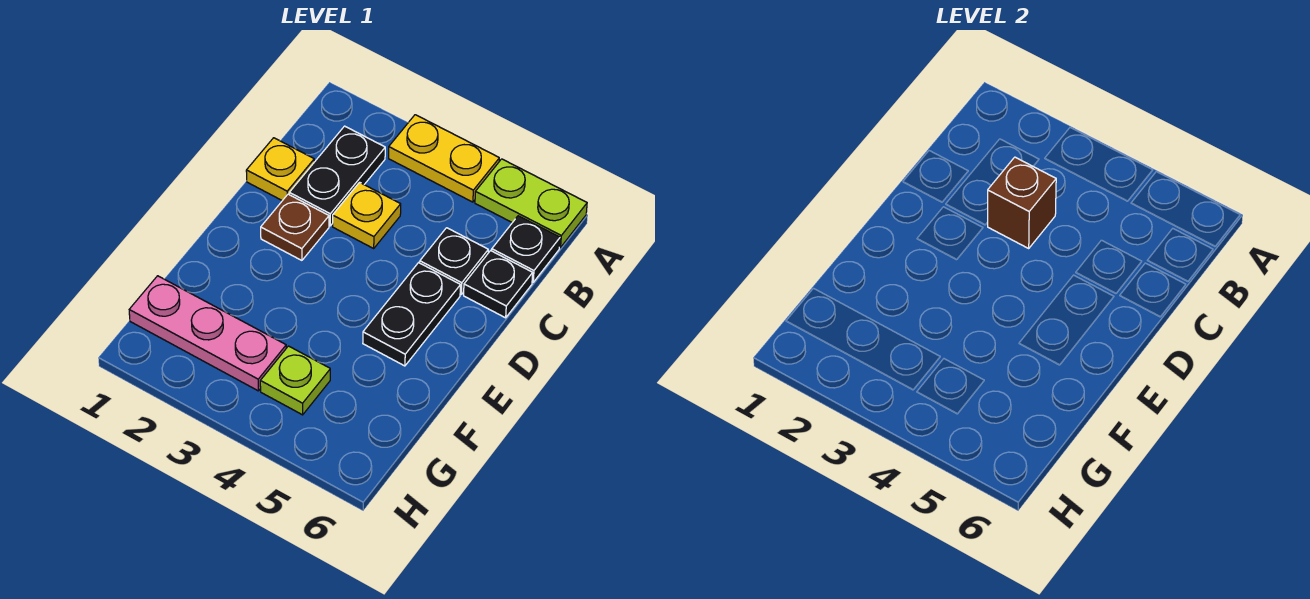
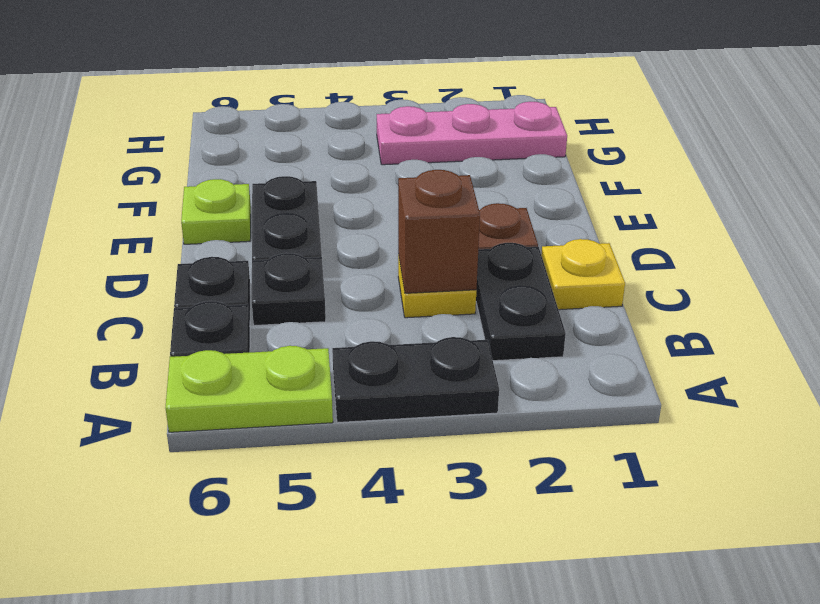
yellow plate A3:A4 level 1 -> black plate A3:A4 level 1
lime plate G4 level 1 -> lime plate E6 level 1

